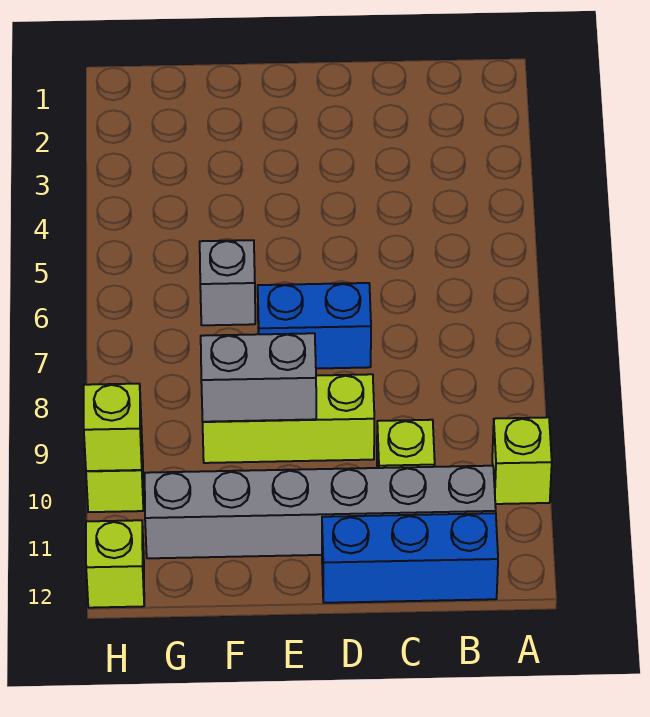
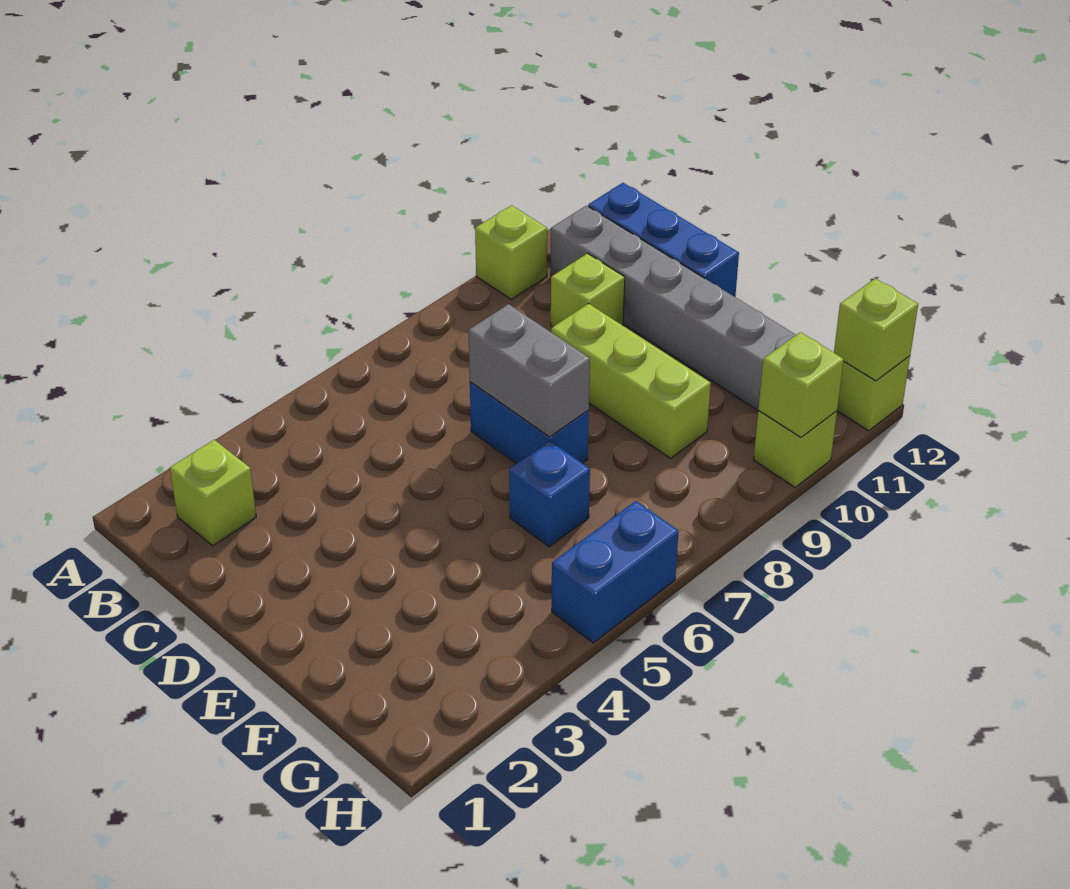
none -> lime brick B2 level 1
grey brick E9:F9 level 2 -> grey brick D7:E7 level 2
grey brick F6 level 1 -> blue brick F6 level 1
none -> blue brick H5:H6 level 1
none -> lime brick H12 level 2

